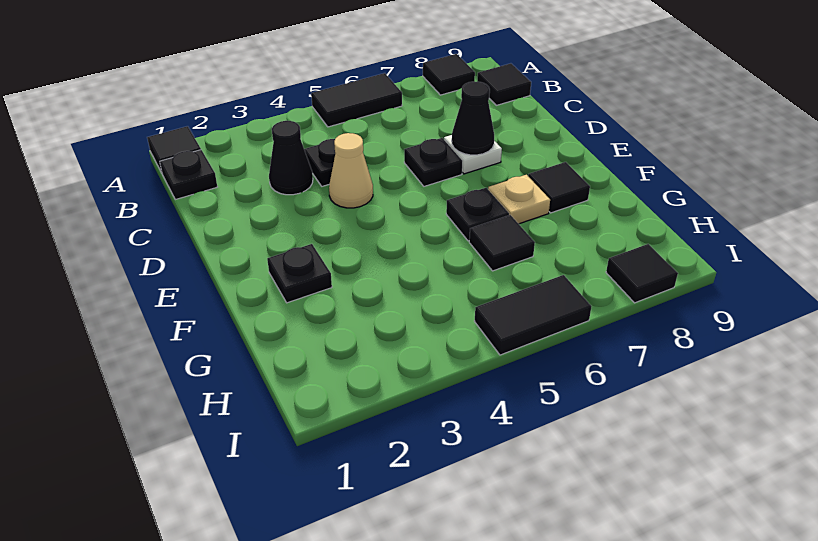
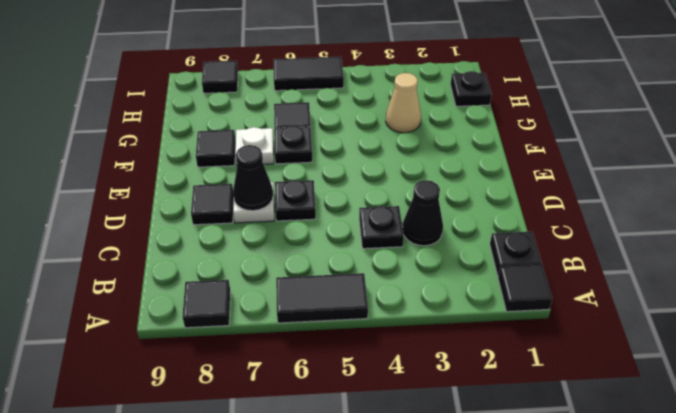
black tile B9 level 1 -> black tile D8 level 1
tan cone D4 level 1 -> tan cone G3 level 1
black plate F2 level 1 -> black plate H1 level 1
tan plate F7 level 1 -> white plate F7 level 1

